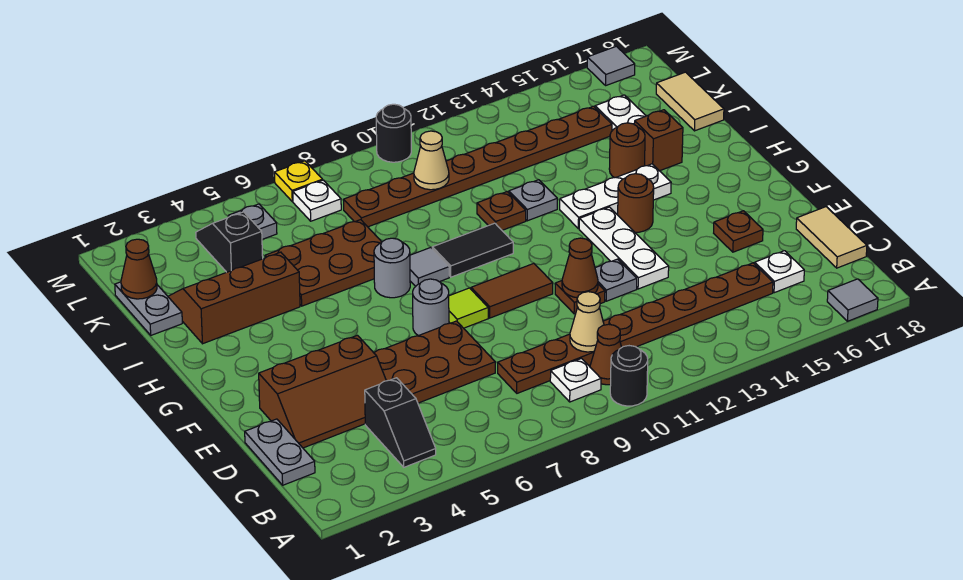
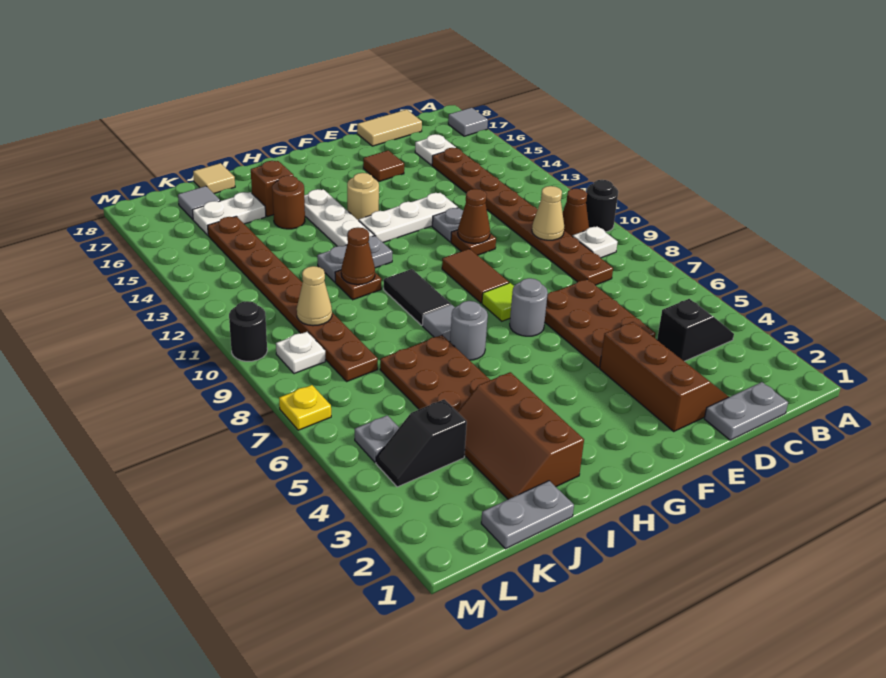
brown plate E16 level 1 -> brown tile E16 level 1
brown round brick G14 level 1 -> tan round brick G14 level 1
grey plate I12 level 1 -> grey plate H12:I12 level 1
tan tile J18:K18 level 1 -> tan tile J18 level 1
brown cone K1 level 2 -> brown cone I11 level 2
white plate L7 level 1 -> white plate L9 level 1
grey tile M17 level 1 -> grey tile K17 level 1

